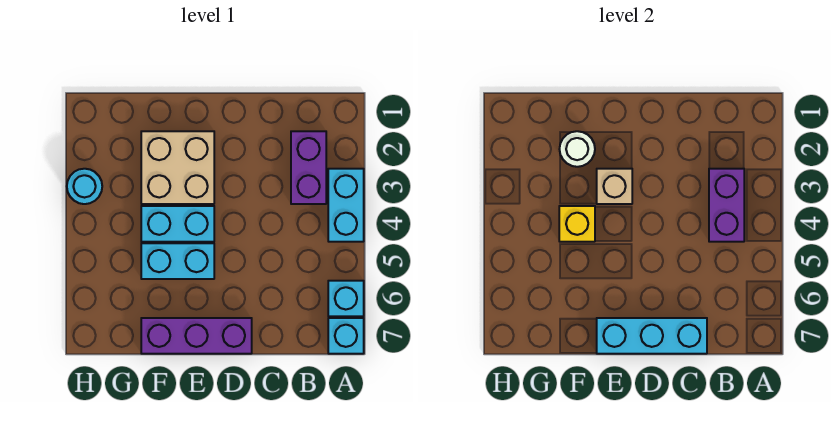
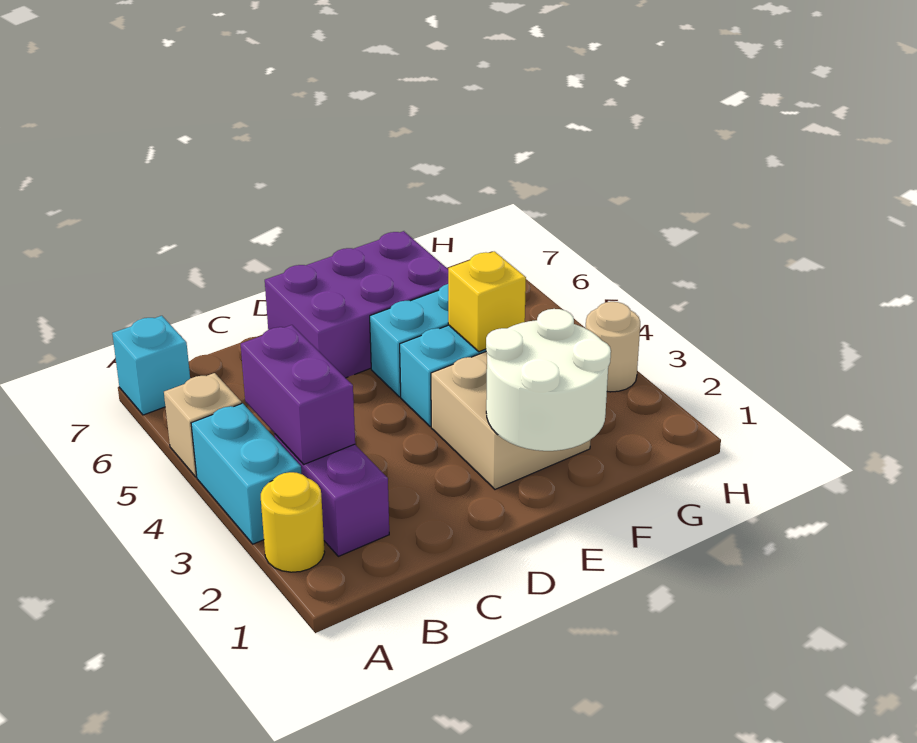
none -> yellow round brick A2 level 1
cyan brick A6 level 1 -> none
cyan brick C7:E7 level 2 -> none
purple brick D7:F7 level 1 -> purple brick D6:F7 level 1
tan brick E3 level 2 -> tan brick A5 level 1
white round brick F2 level 2 -> white round brick E1:F2 level 2
cyan round brick H3 level 1 -> tan round brick H3 level 1

